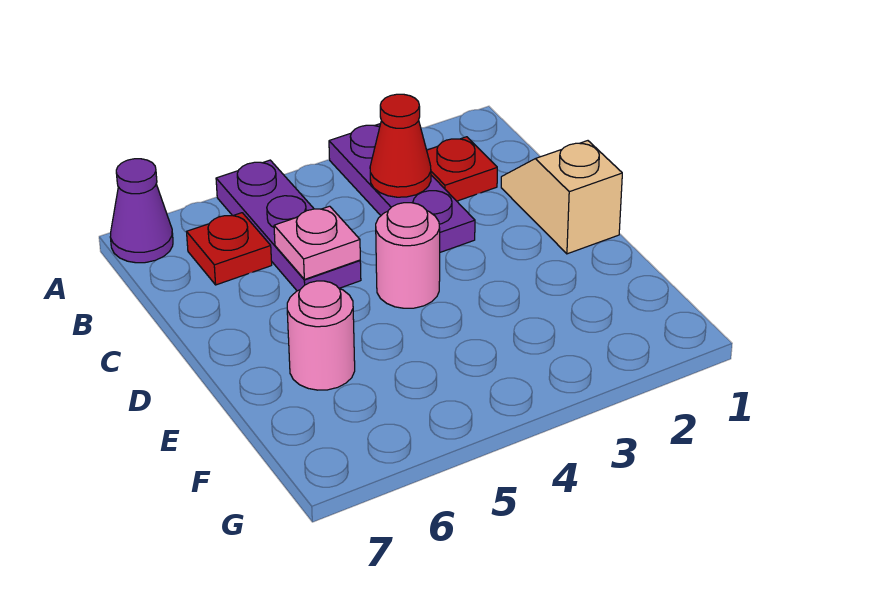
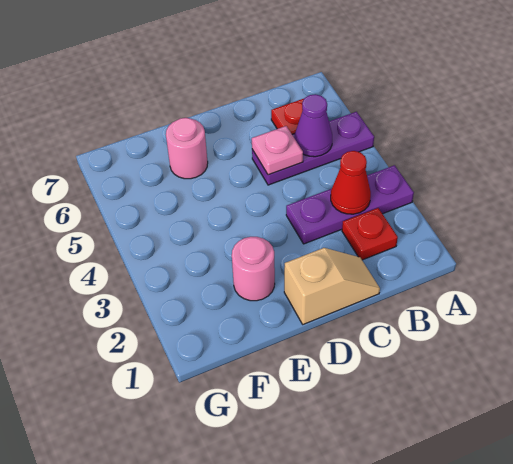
purple cone A7 level 1 -> purple cone B5 level 2
pink round brick D4 level 1 -> pink round brick E2 level 1

